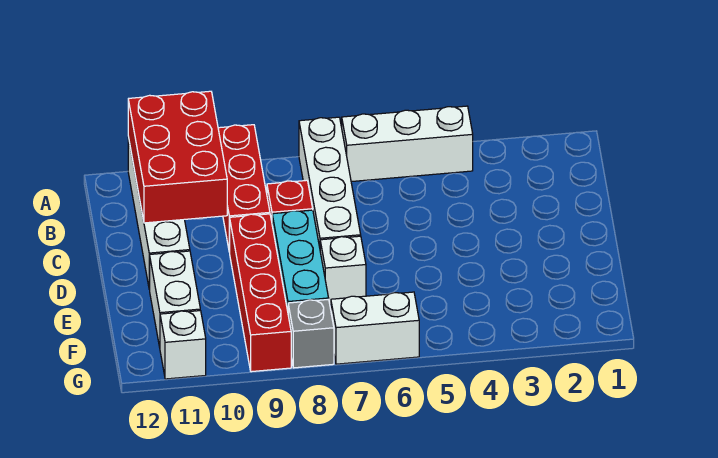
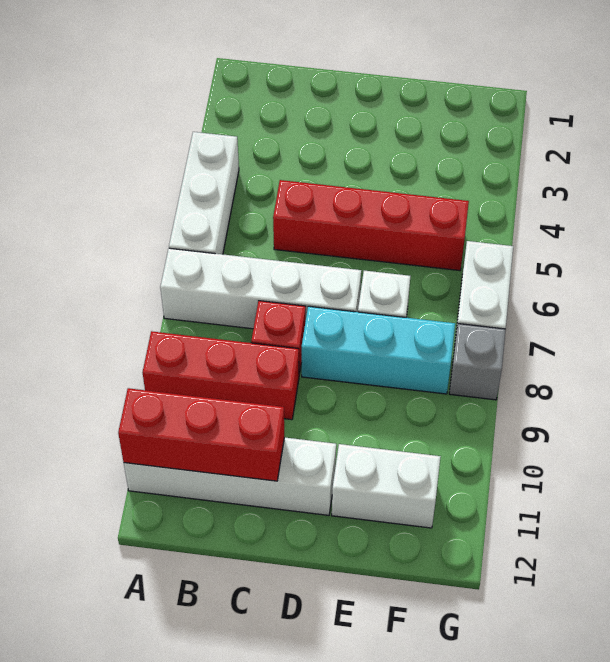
red brick A10:C11 level 2 -> red brick A11:C11 level 2
red brick D9:G9 level 1 -> red brick C5:F5 level 1
white brick G11 level 1 -> none

